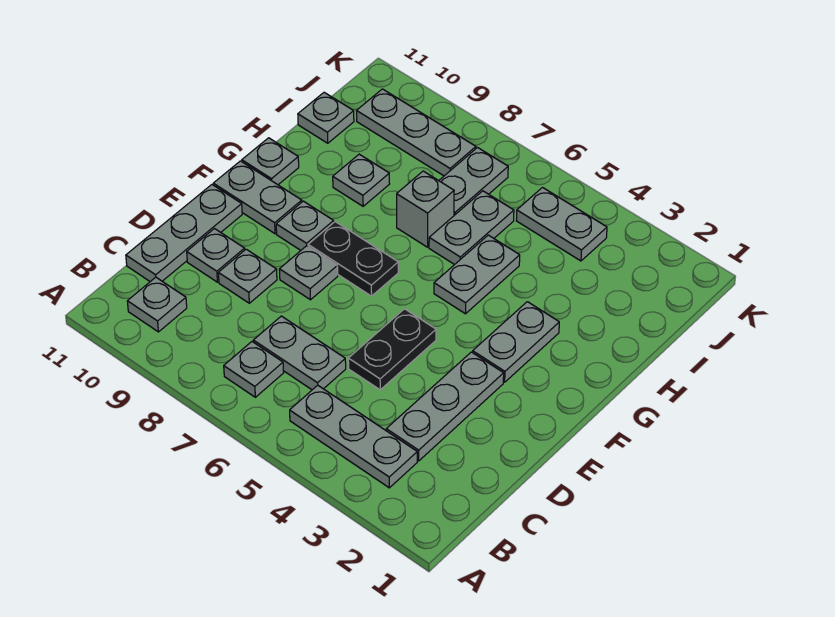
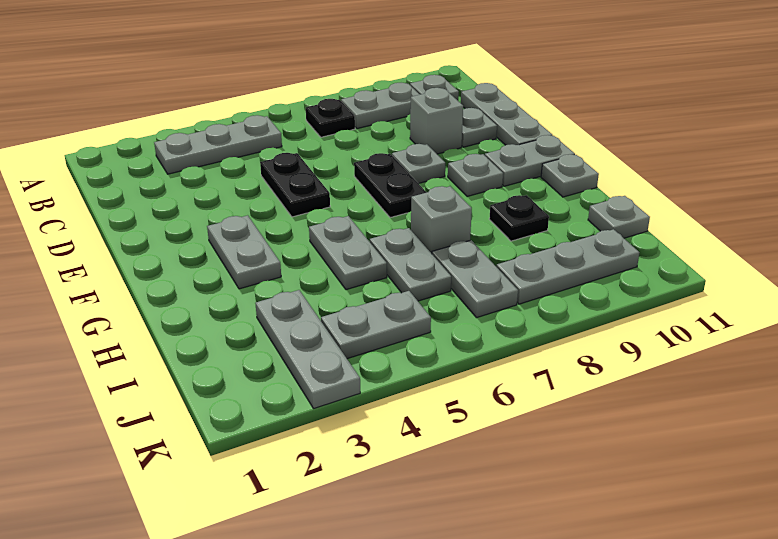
grey plate B7 level 1 -> black plate B7 level 1
grey plate C3:E3 level 1 -> grey plate I3:K3 level 1
grey plate C6:C7 level 1 -> grey plate B8:B9 level 1
grey plate D9 level 1 -> grey brick D9 level 1
black plate F7:F8 level 1 -> black plate E7:F7 level 1
grey plate H9 level 1 -> black plate H9 level 1

